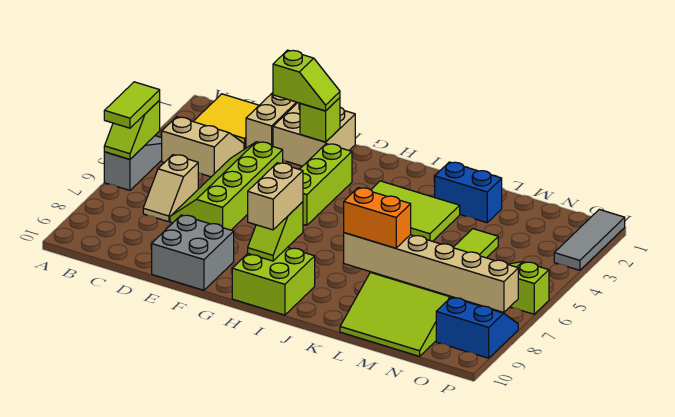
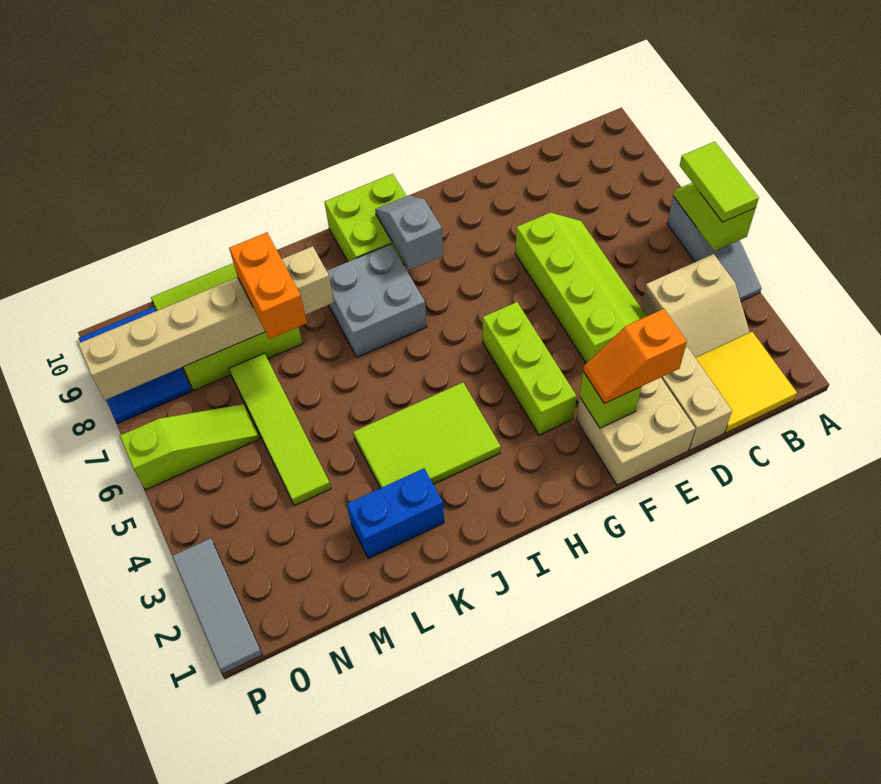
tan slope C6:C7 level 1 top 6 -> none
lime slope E2:F2 level 3 top E -> orange slope E2:F2 level 3 top E
grey brick E9:F10 level 1 -> grey brick I7:J8 level 1
lime slope H8:H9 level 2 top 8 -> grey slope H8:H9 level 2 top 8
tan brick H8:H9 level 3 -> none
orange brick K8:L8 level 3 -> orange brick L7:L8 level 3

